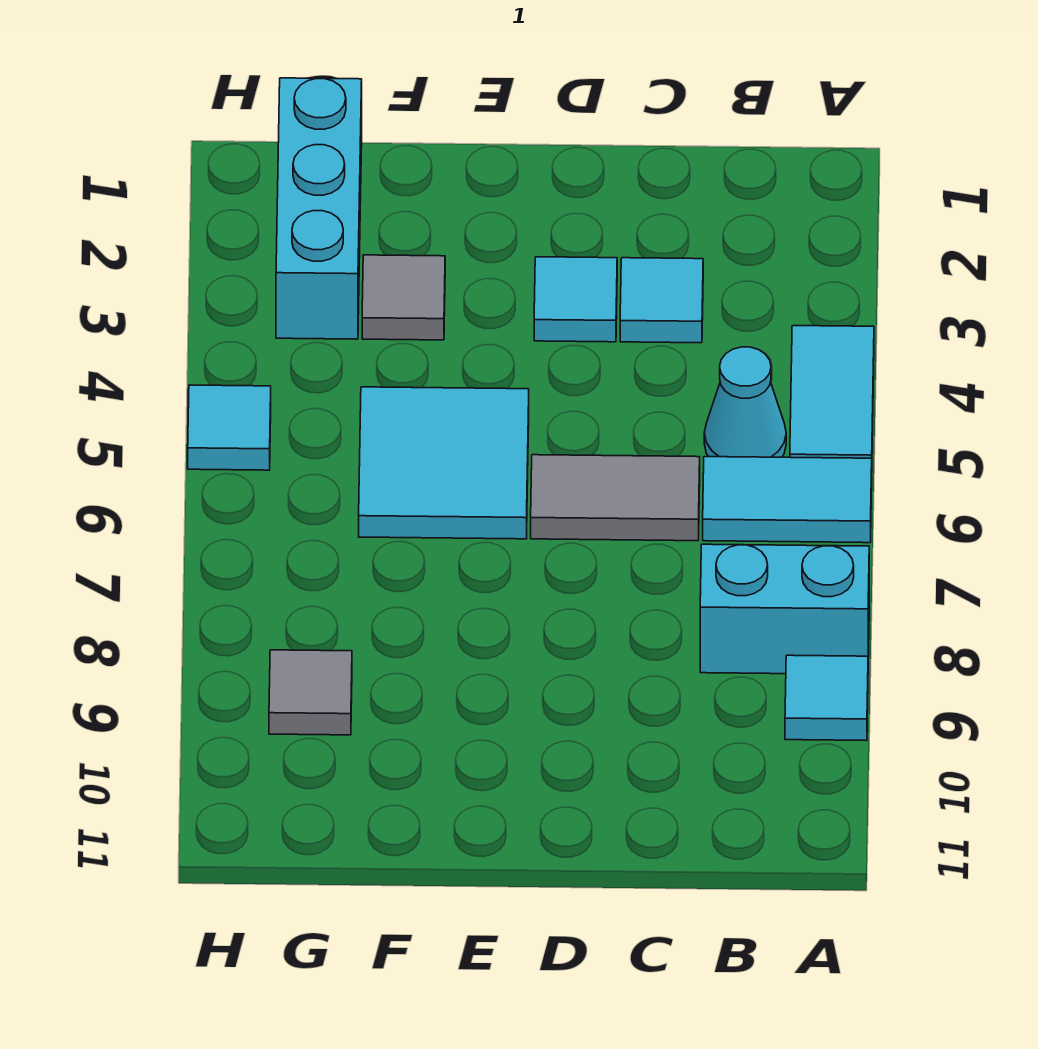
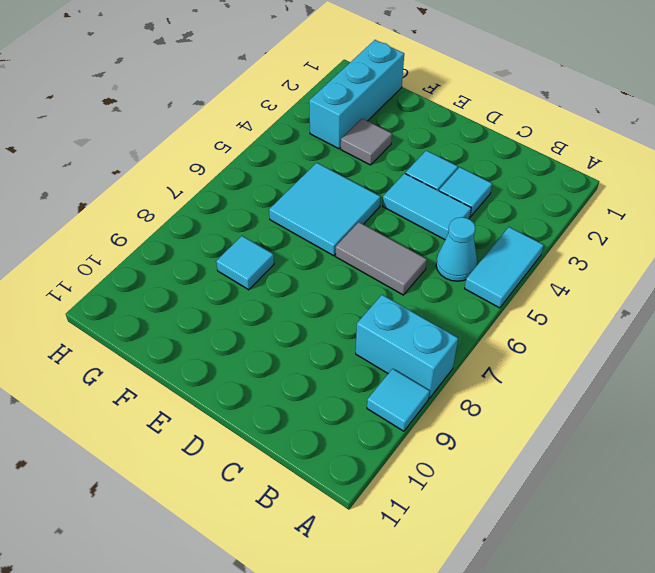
cyan tile A6:B6 level 1 -> cyan tile C4:D4 level 1
grey tile G9 level 1 -> none
cyan tile H5 level 1 -> cyan tile F8 level 1

